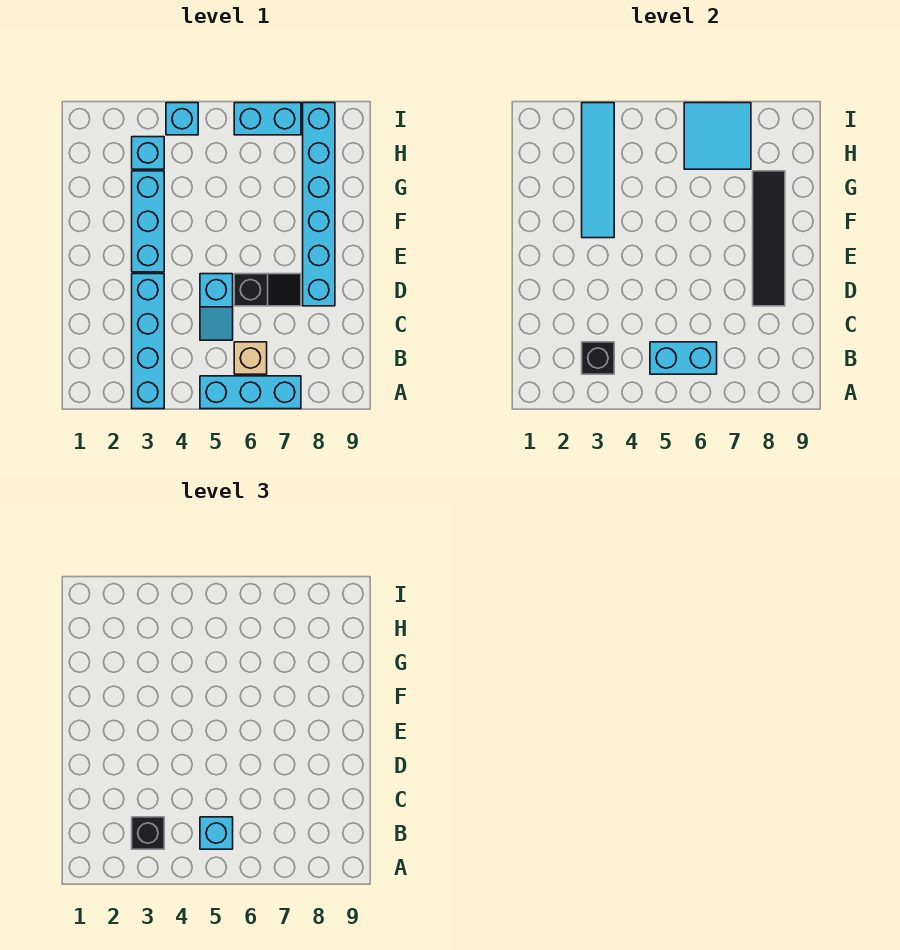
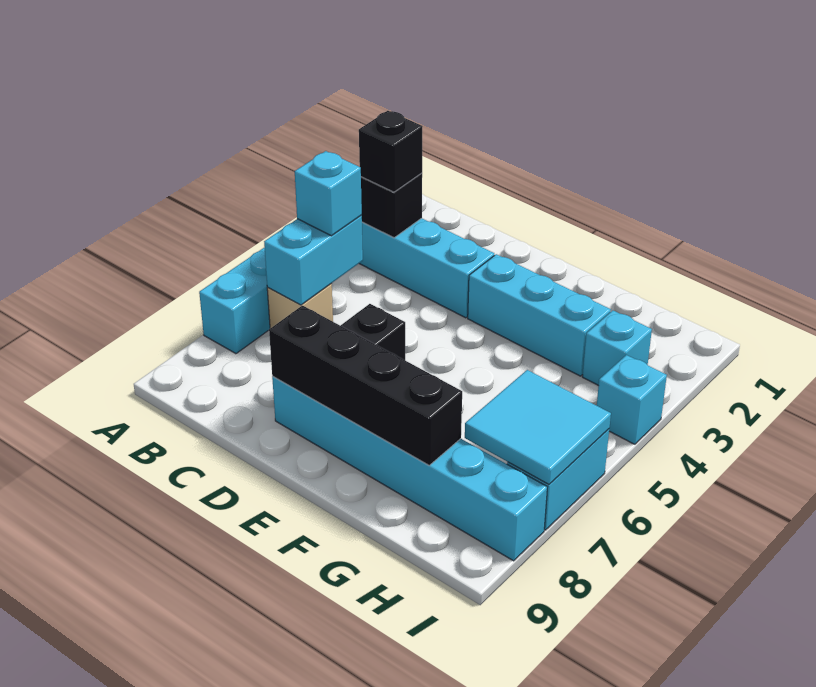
cyan slope C5:D5 level 1 top D -> none
black tile D8:G8 level 2 -> black brick D8:G8 level 2
cyan tile F3:I3 level 2 -> none

